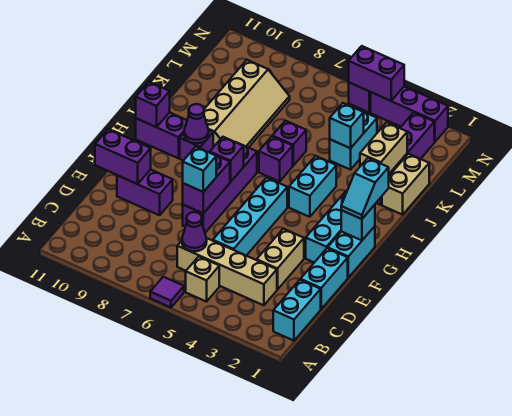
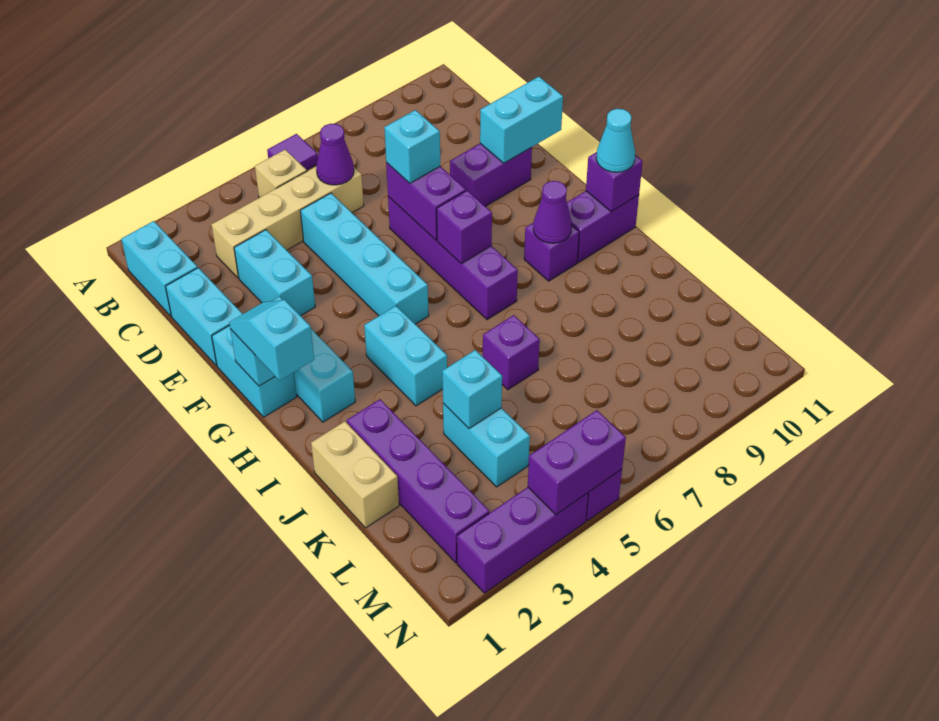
tan brick D3:E3 level 1 -> cyan brick D3:E3 level 1
purple brick E10:E11 level 2 -> cyan brick E10:E11 level 2
none -> cyan cone H11 level 3
purple brick I6 level 1 -> none
tan slope I8:L9 level 1 top 9 -> none
tan brick J2:K2 level 2 -> none

